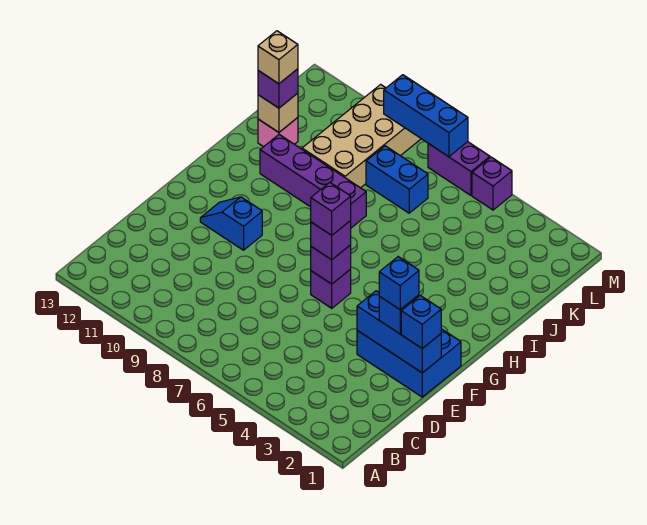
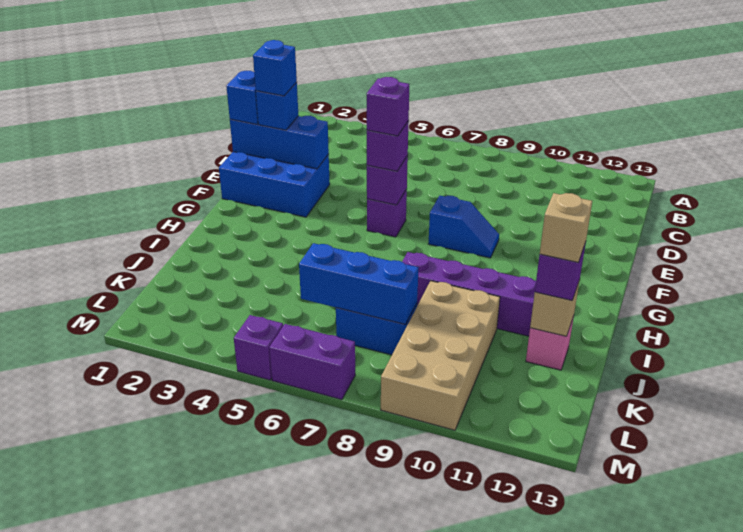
blue slope F10:F11 level 1 top 10 -> blue slope F8:F9 level 1 top 8
blue brick M7:M9 level 2 -> blue brick K6:K8 level 2

